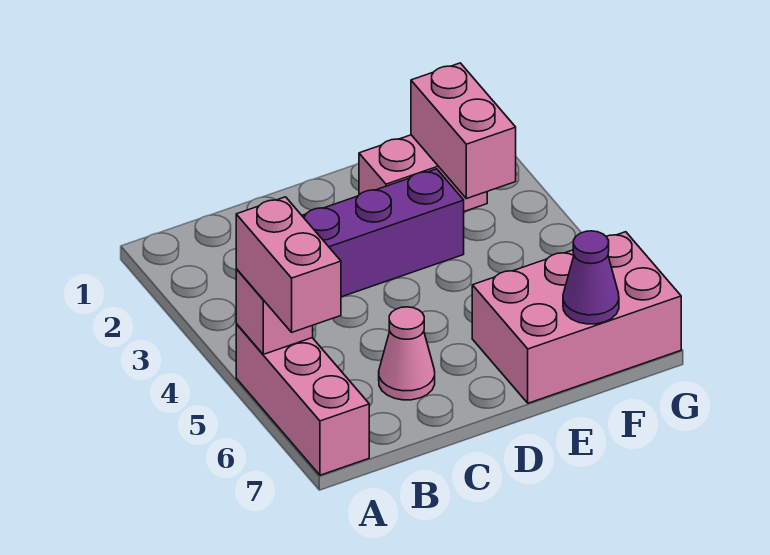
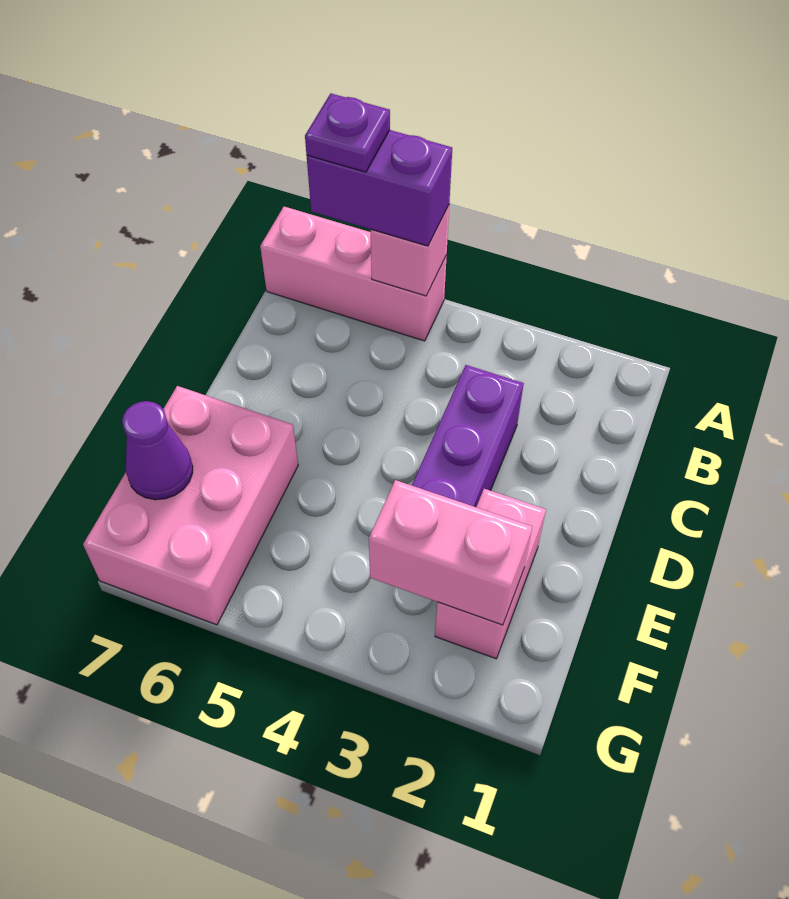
pink brick A5:A6 level 3 -> purple brick A5:A6 level 3
none -> purple plate A6 level 4
pink cone C6 level 1 -> none

